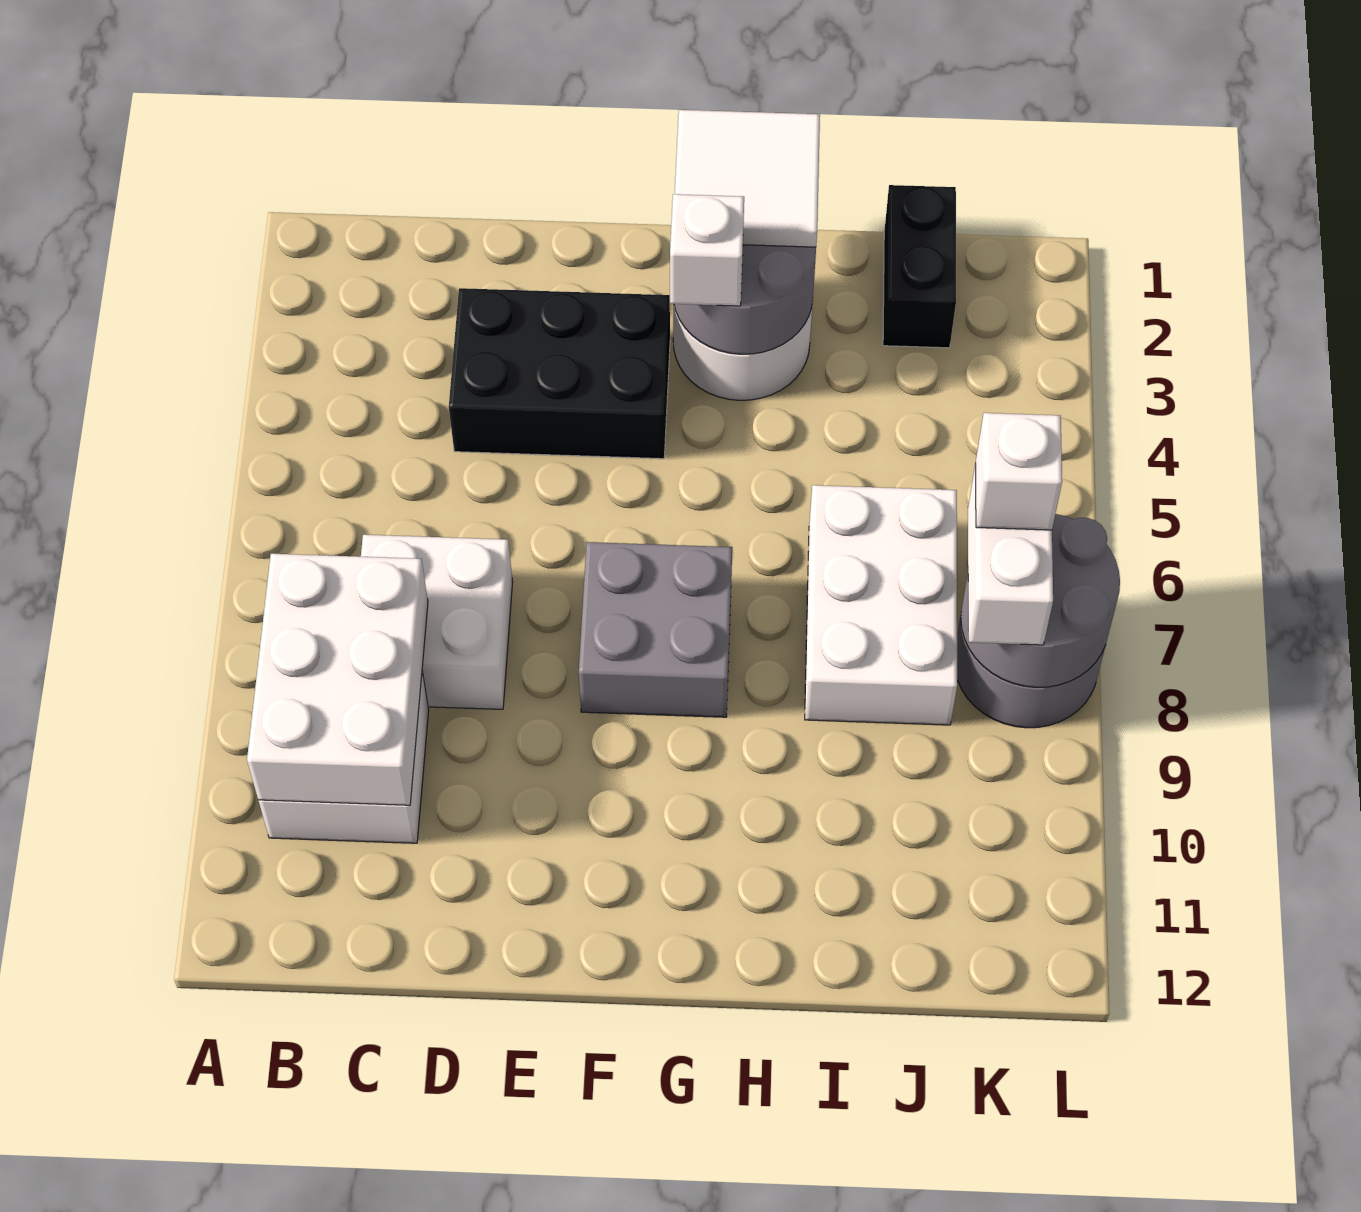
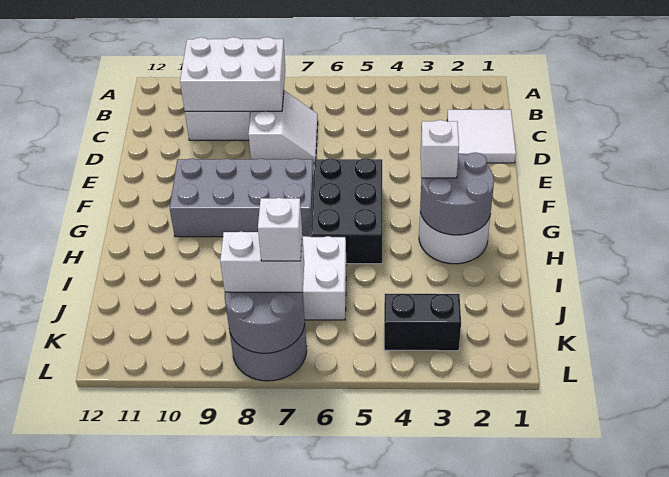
white brick C7:D8 level 1 -> white slope C7:D8 level 1 top 8
black brick D3:F4 level 1 -> black brick F5:H6 level 1
grey brick F7:G8 level 1 -> grey brick F7:G10 level 1
white tile G1:H2 level 3 -> white tile C1:D2 level 1
black brick J1:J2 level 1 -> black brick K3:K4 level 1

